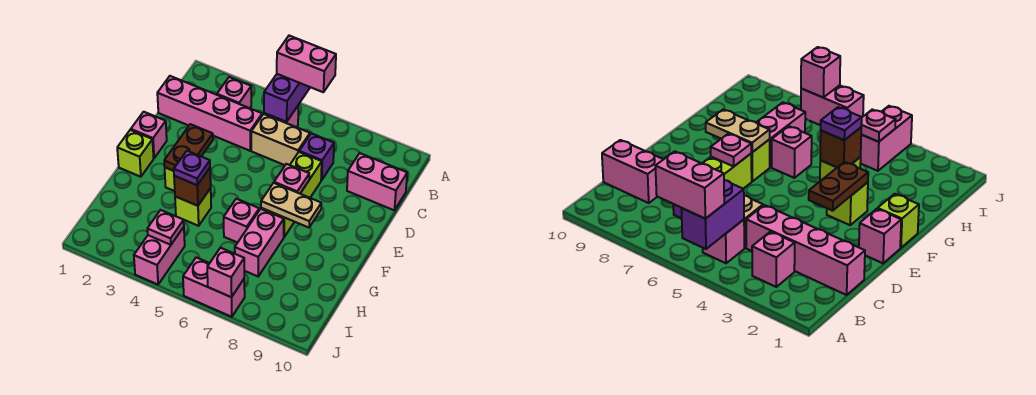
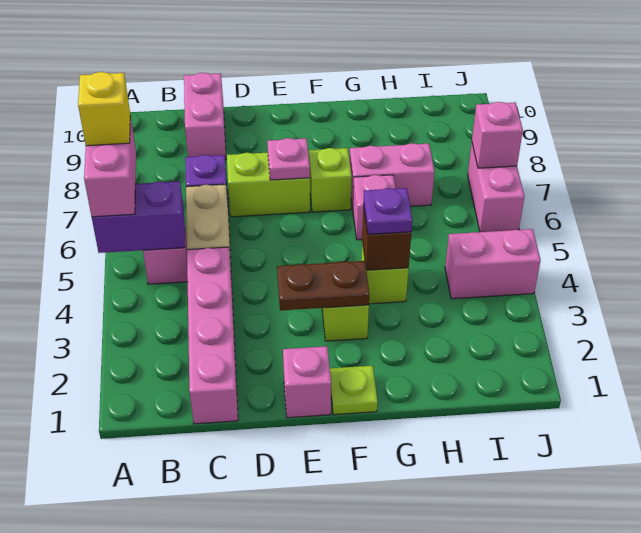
none -> yellow brick A6 level 4
pink brick B3 level 1 -> none
lime brick F1 level 1 -> lime plate F1 level 1
tan plate F7:F8 level 2 -> none
pink plate I4 level 2 -> none

